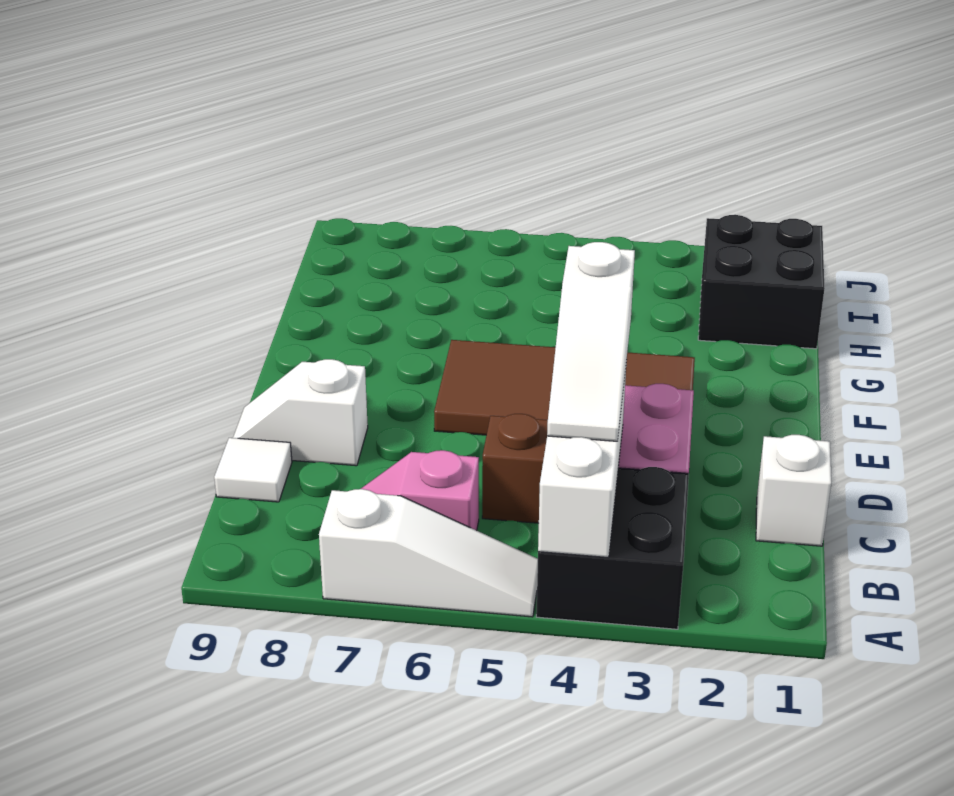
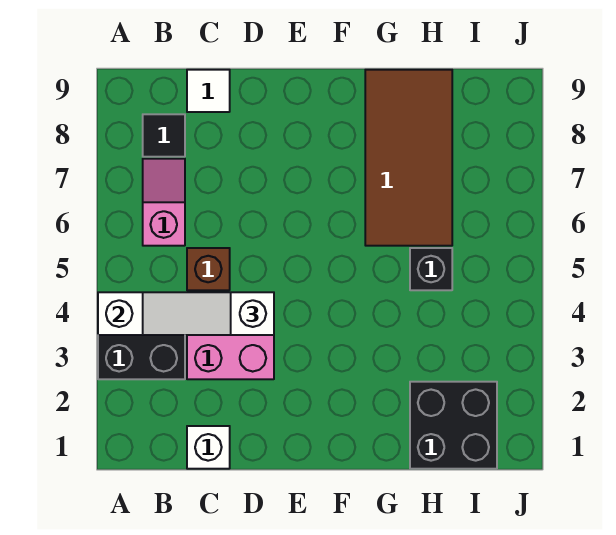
white slope A5:A7 level 1 top 7 -> none
none -> black tile B8 level 1
white slope D8:D9 level 1 top 8 -> none
brown tile E3:F6 level 1 -> brown tile G6:H9 level 1
none -> black brick H5 level 1

